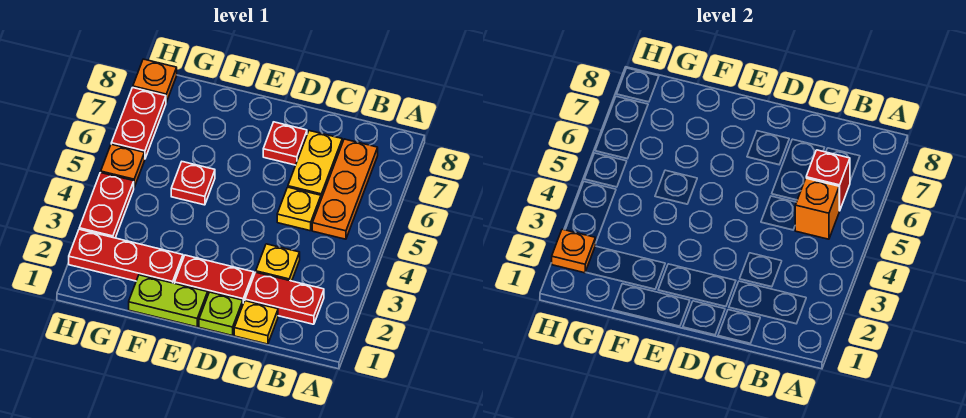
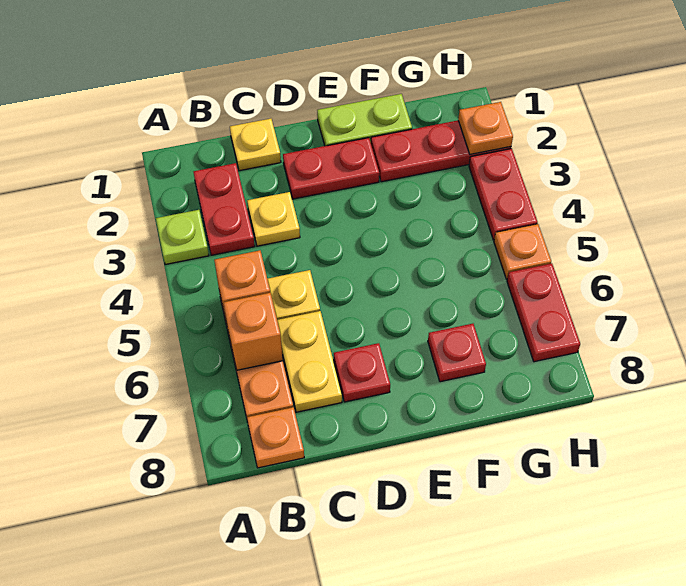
red plate B2:C2 level 1 -> red plate B2:B3 level 1
red brick B6 level 2 -> orange brick B6 level 2
lime plate D1 level 1 -> lime plate A3 level 1
red plate F5 level 1 -> red plate F7 level 1
orange plate H8 level 1 -> orange plate B8 level 1

